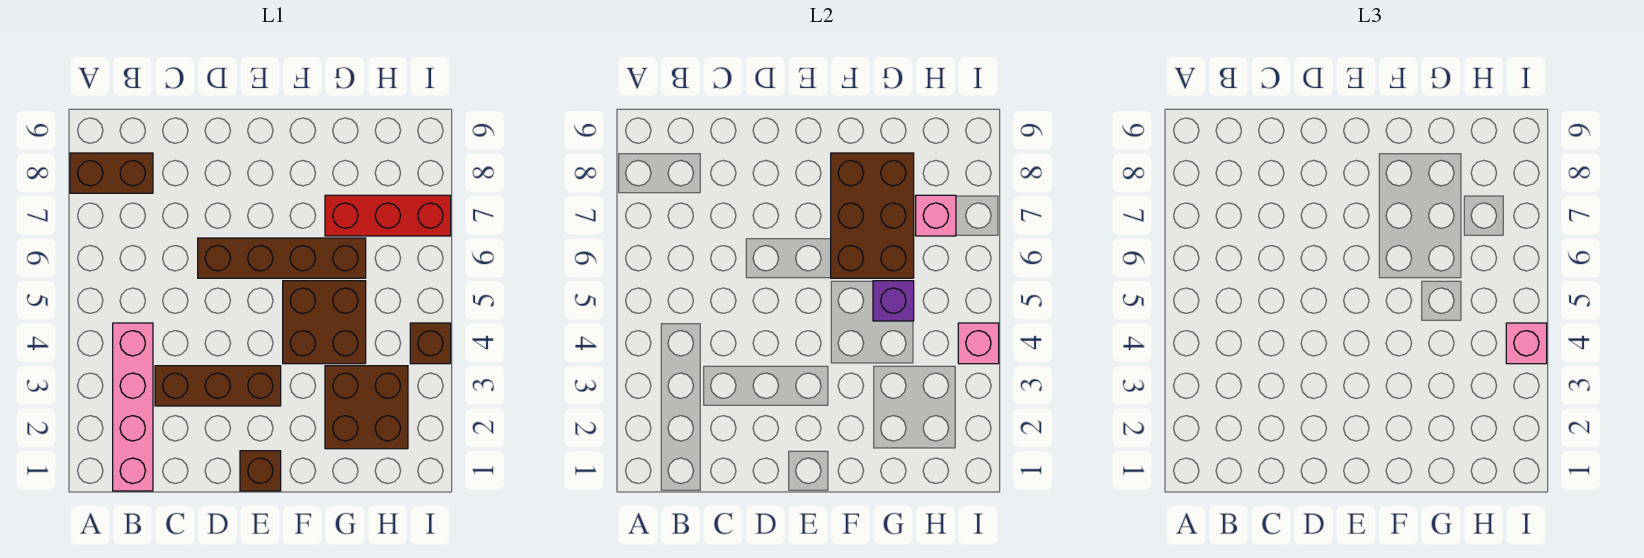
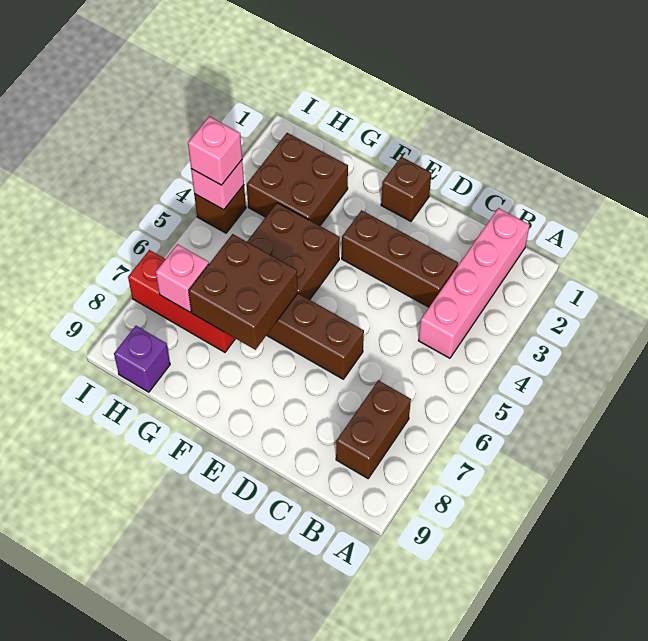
brown brick A8:B8 level 1 -> brown brick B7:B8 level 1
brown brick F6:G8 level 2 -> brown brick F6:G7 level 2
purple brick G5 level 2 -> purple brick H9 level 1

